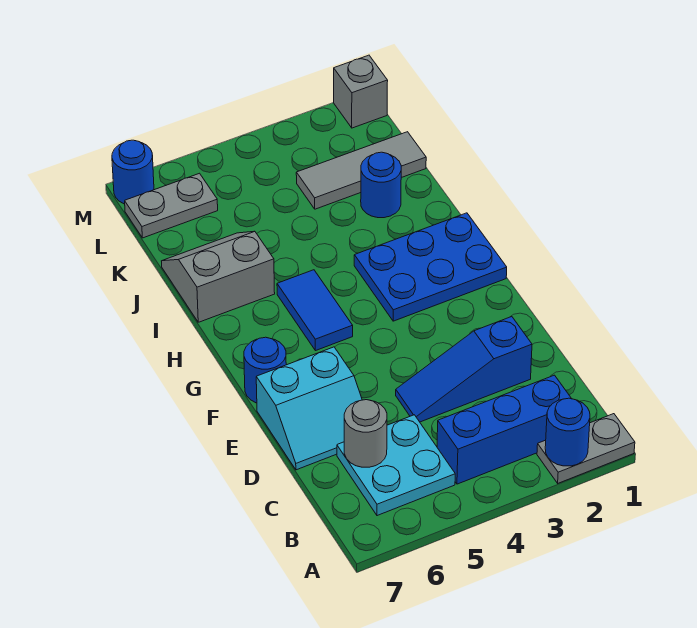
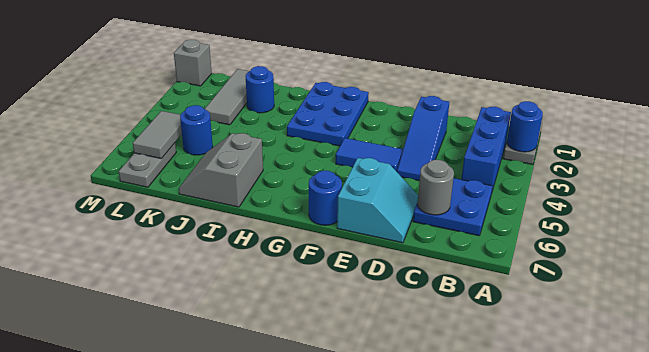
cyan plate B5:C6 level 1 -> blue plate B5:C6 level 1
blue tile G5:H5 level 1 -> blue tile E4:F4 level 1
none -> grey tile L5:L6 level 2
blue round brick M7 level 1 -> blue round brick K5 level 1

